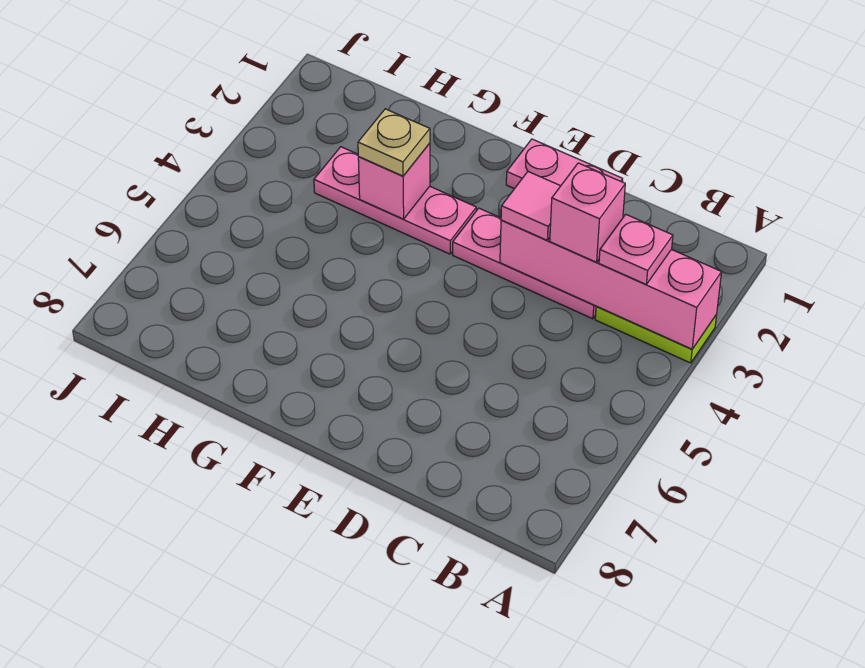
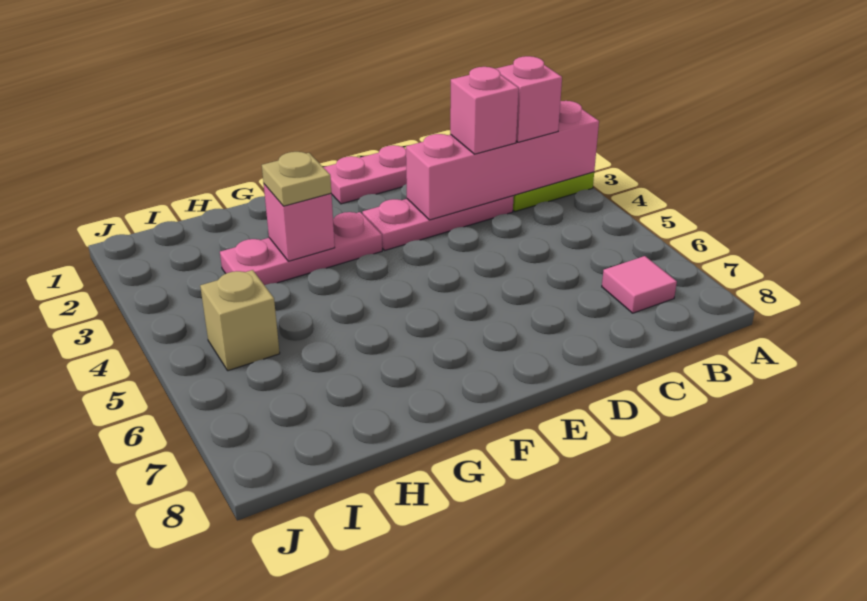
pink plate B3 level 3 -> pink brick B3 level 3
pink tile D3 level 3 -> pink tile B7 level 1
none -> tan brick I5 level 1

